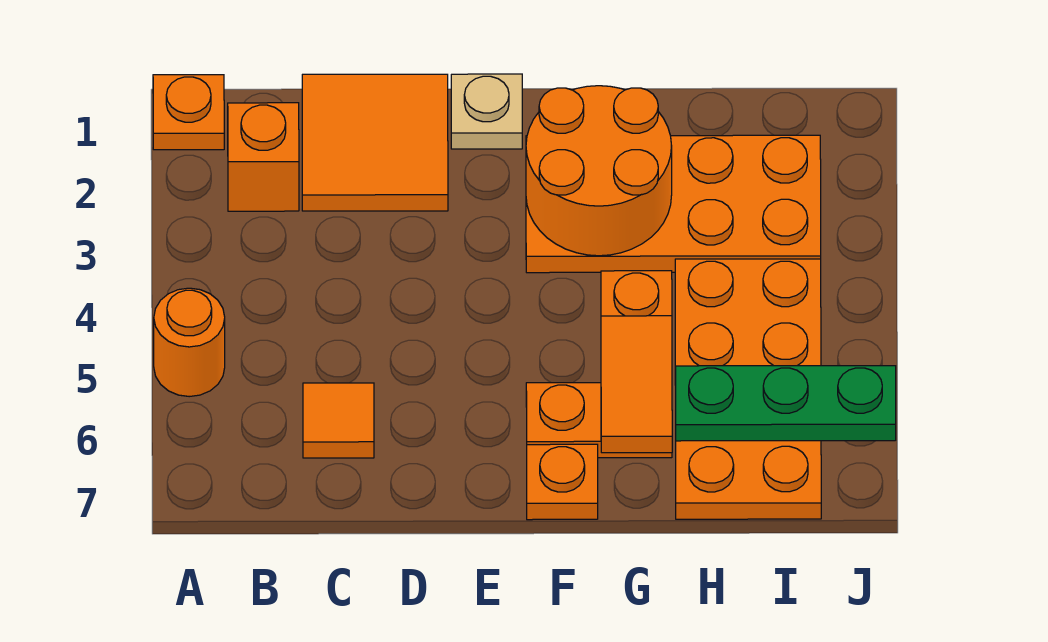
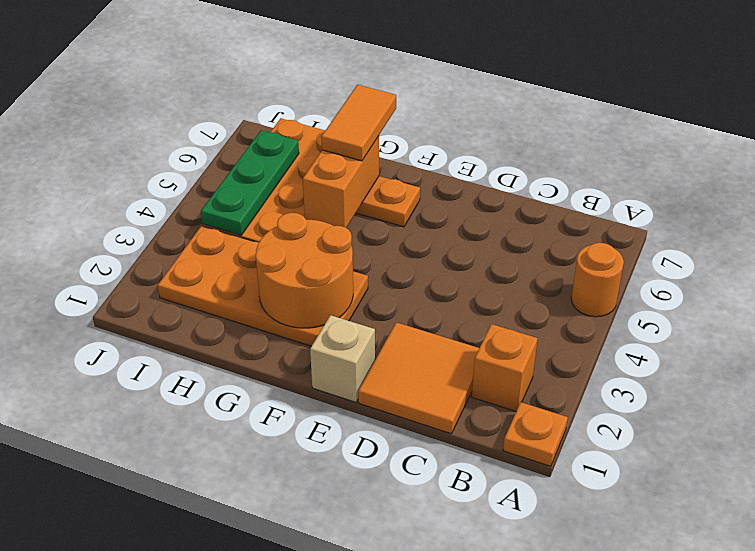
orange tile C6 level 1 -> none
tan plate E1 level 1 -> tan brick E1 level 1
orange plate F7 level 1 -> none
green plate H6:J6 level 2 -> green plate I4:I6 level 2

